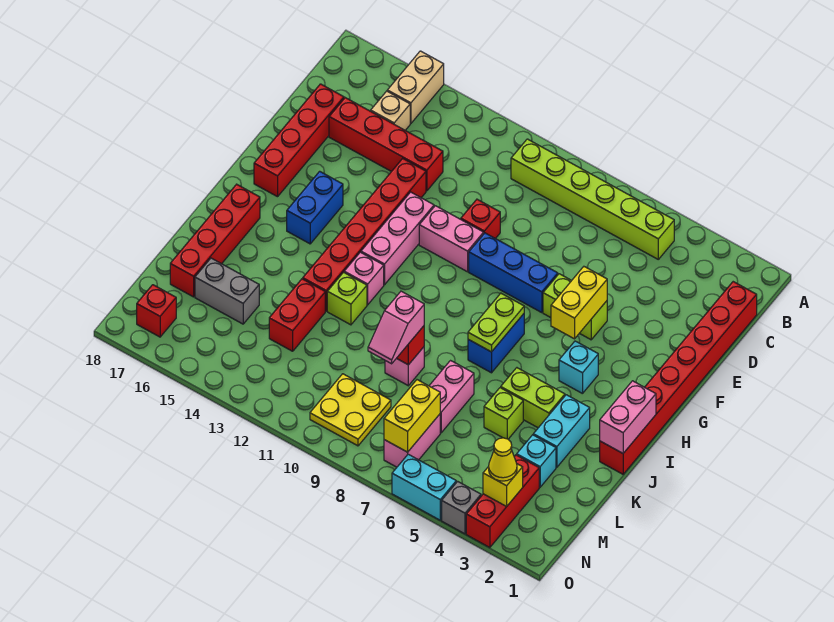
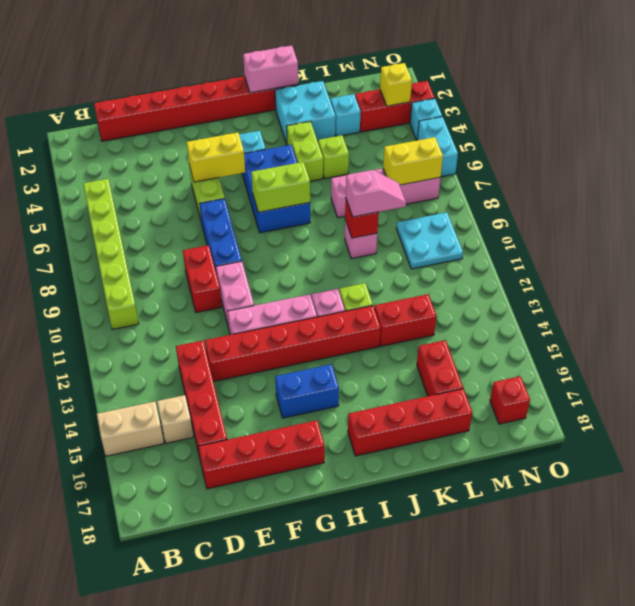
red brick E10 level 1 -> red brick E9:E10 level 1
blue brick H7:I7 level 1 -> blue brick H5:I7 level 1
lime plate H7:I7 level 2 -> lime brick H7:I7 level 2
cyan brick J3:K3 level 1 -> cyan brick J2:K3 level 1
grey brick L15:L16 level 1 -> red brick L15:L16 level 1
yellow plate M9:N10 level 1 -> cyan plate M9:N10 level 1
yellow cone N3 level 3 -> none
grey brick O4 level 1 -> cyan brick O4 level 1

